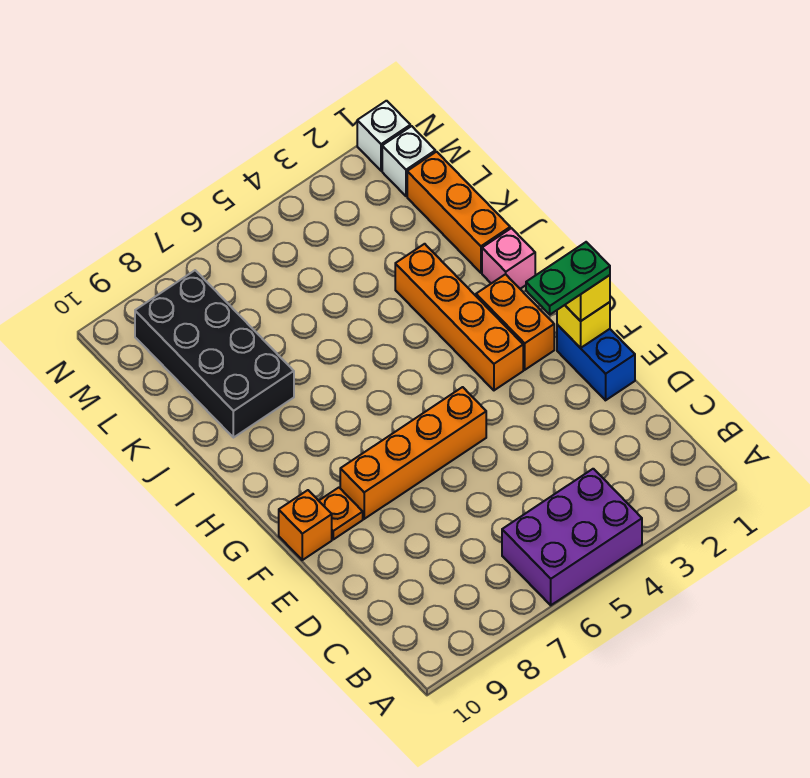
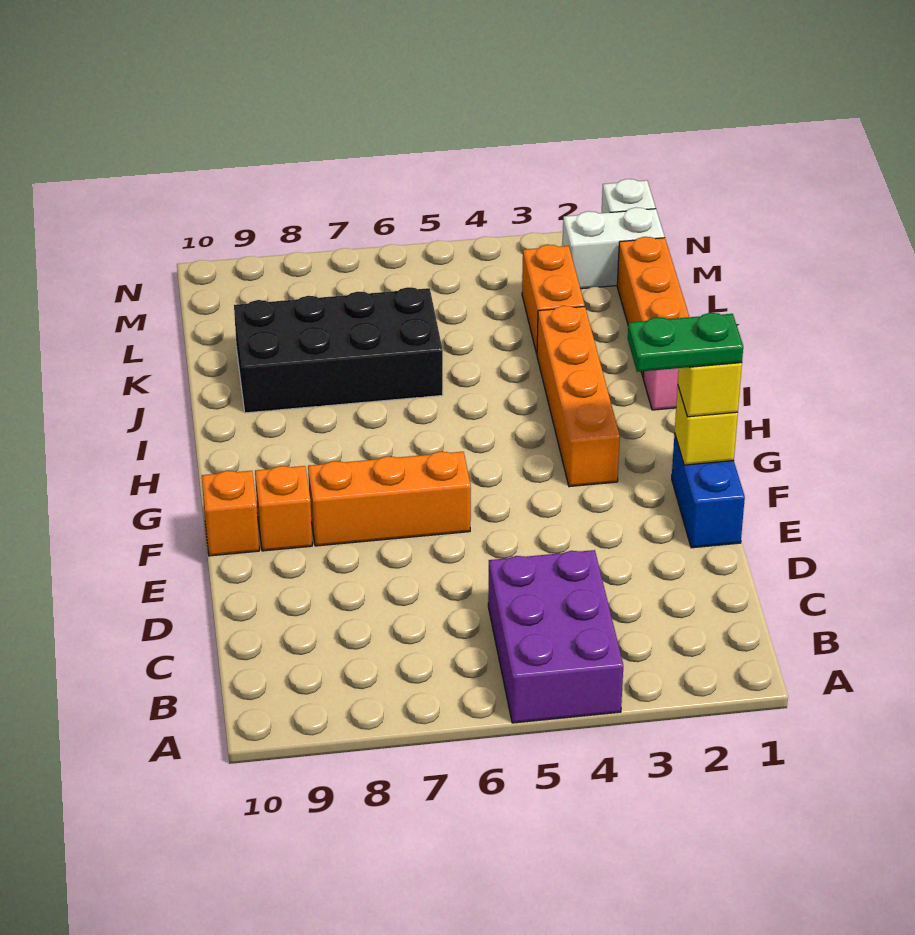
purple brick A4:B6 level 1 -> purple brick A4:C5 level 1
orange brick F5:F8 level 1 -> orange brick F6:F8 level 1
orange plate F9 level 1 -> orange brick F9 level 1
orange brick G2:H2 level 1 -> orange brick K3:L3 level 1
black brick J8:M9 level 1 -> black brick J6:K9 level 1
white brick M1 level 1 -> white brick M1:M2 level 1

